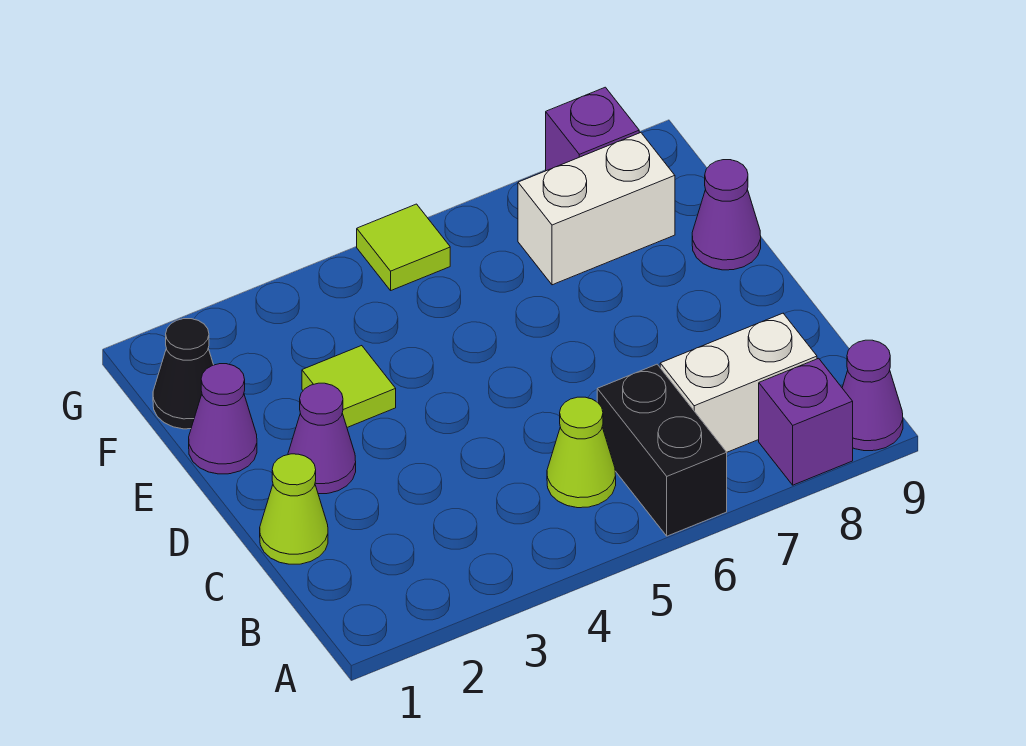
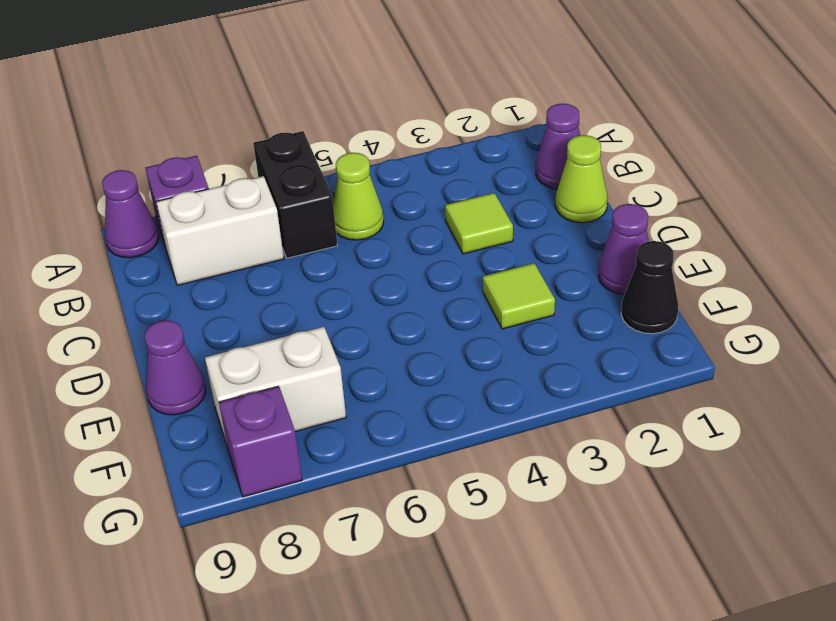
purple cone D2 level 1 -> purple cone B1 level 1
lime tile G5 level 1 -> lime tile C3 level 1

